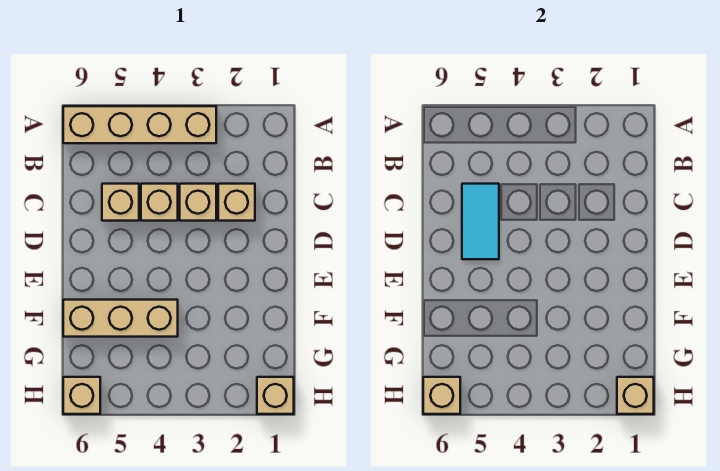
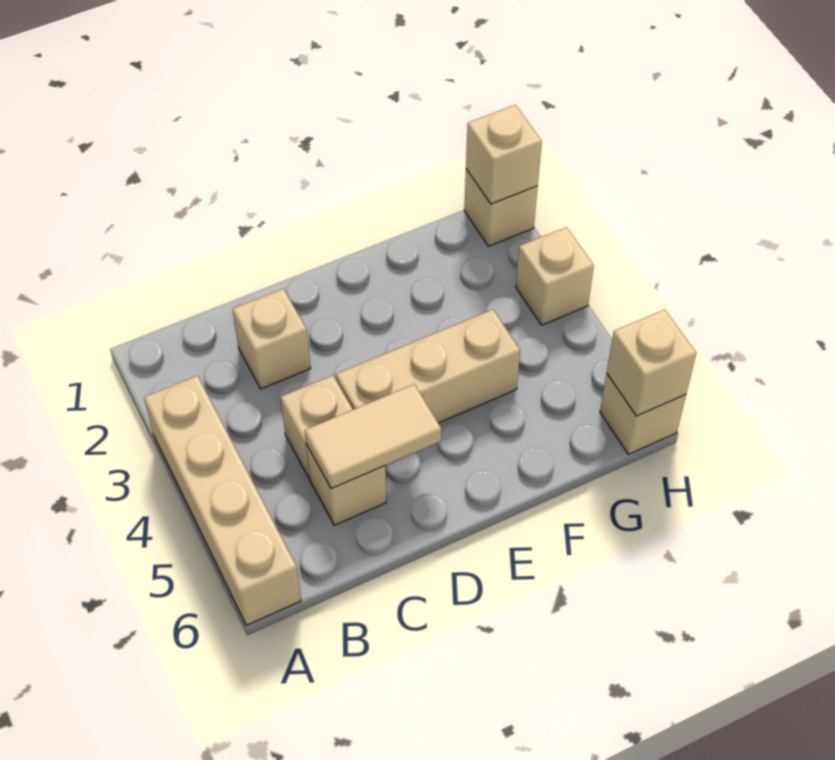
tan brick C3 level 1 -> tan brick H3 level 1
cyan tile C5:D5 level 2 -> tan tile C5:D5 level 2
tan brick F4:F6 level 1 -> tan brick D4:F4 level 1

